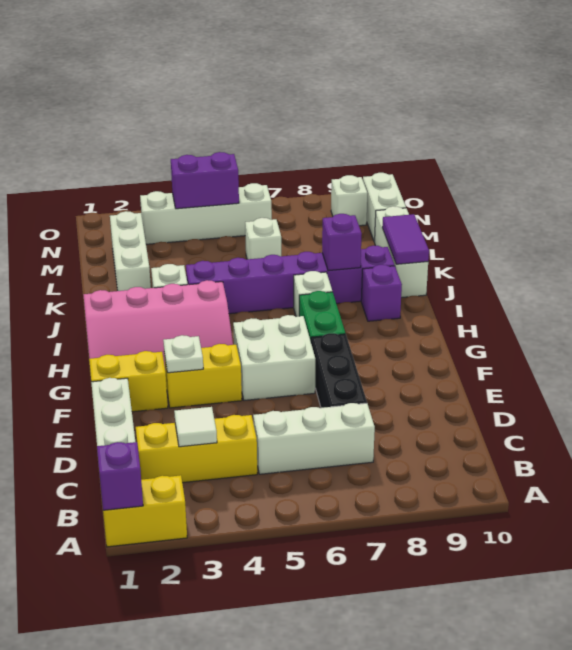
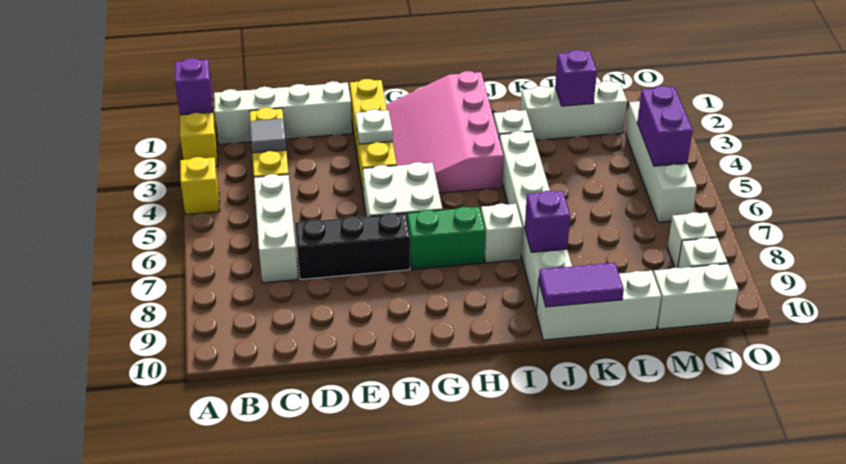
none -> yellow brick A4 level 1
white tile C3 level 2 -> grey tile C3 level 2
purple brick I9 level 1 -> purple brick L2 level 2
purple brick J4:J9 level 1 -> white brick J4:J9 level 1
white brick L6 level 1 -> white brick N8 level 1

